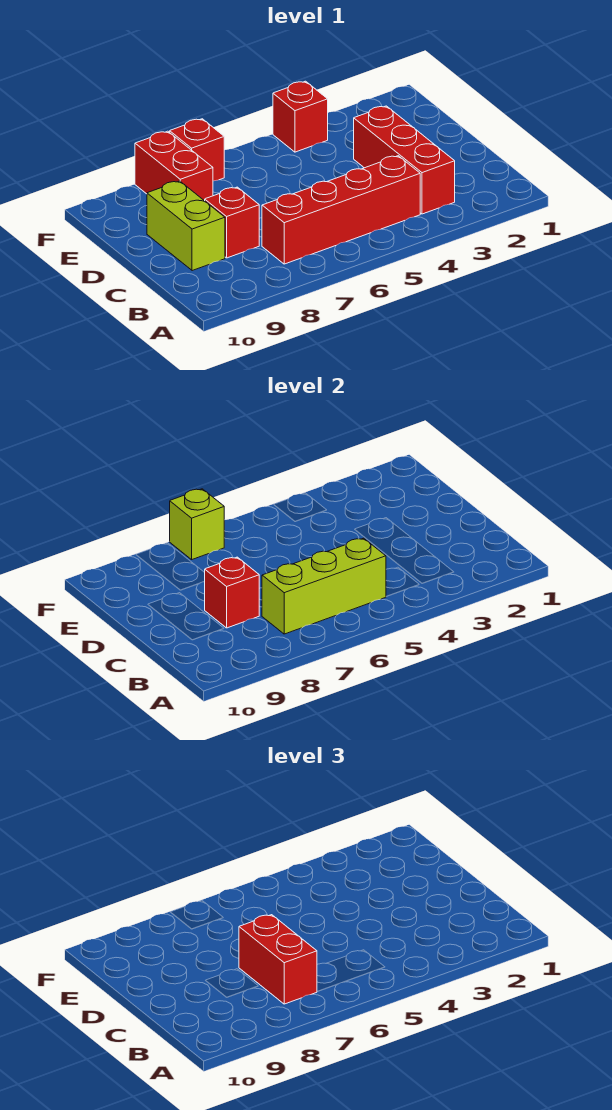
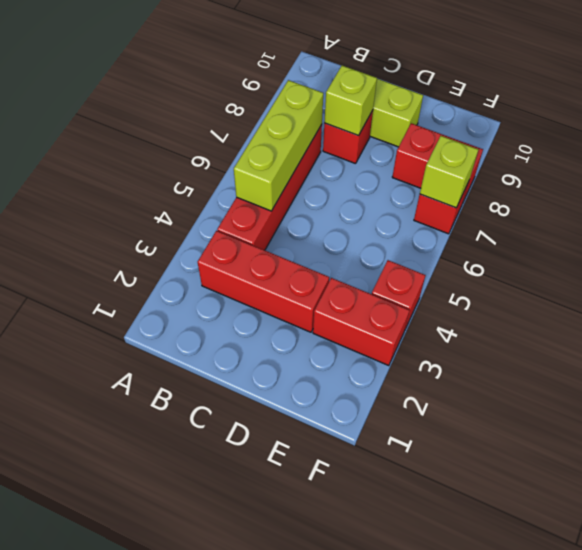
red brick B7:C7 level 3 -> red brick E3:F3 level 1
red brick C8 level 2 -> lime brick C8 level 2

